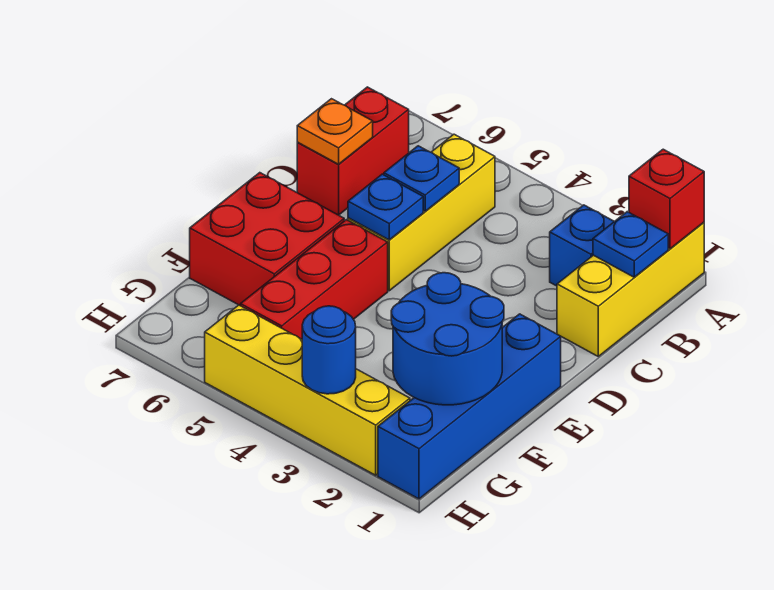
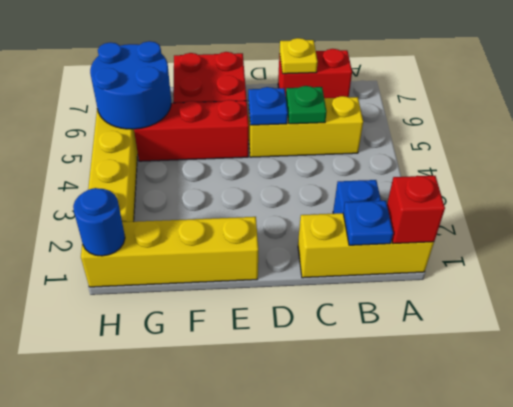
blue plate C5 level 2 -> green plate C5 level 2
orange plate C7 level 2 -> yellow plate C7 level 2
blue brick E1:H1 level 1 -> yellow brick E1:H1 level 1
blue round brick F1:G2 level 2 -> blue round brick G5:H6 level 2
blue round brick H3 level 2 -> blue round brick H1 level 2

